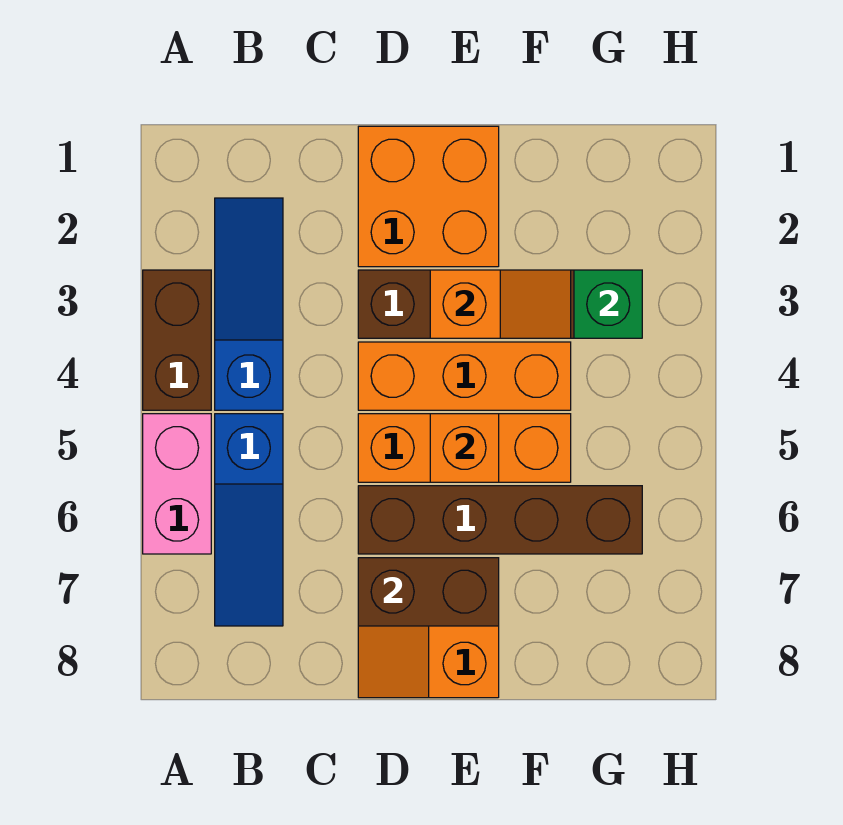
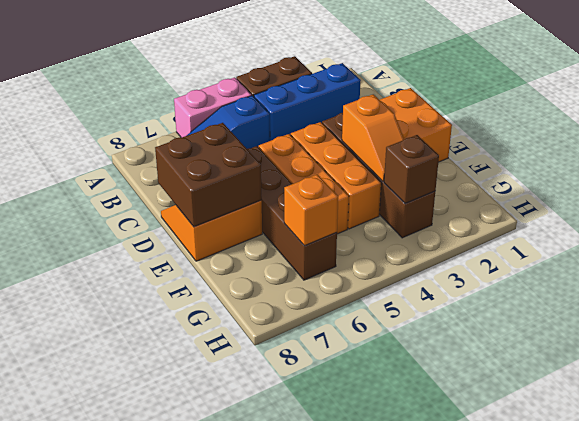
blue slope B2:B4 level 1 top 4 -> blue brick B2:B4 level 1
brown brick D7:E7 level 2 -> brown brick D7:E8 level 2
orange brick E5 level 2 -> orange brick G6 level 2
green brick G3 level 2 -> brown brick G3 level 2

